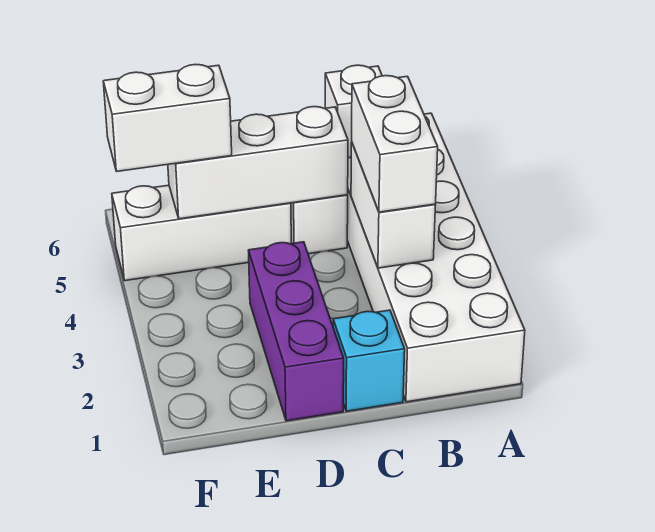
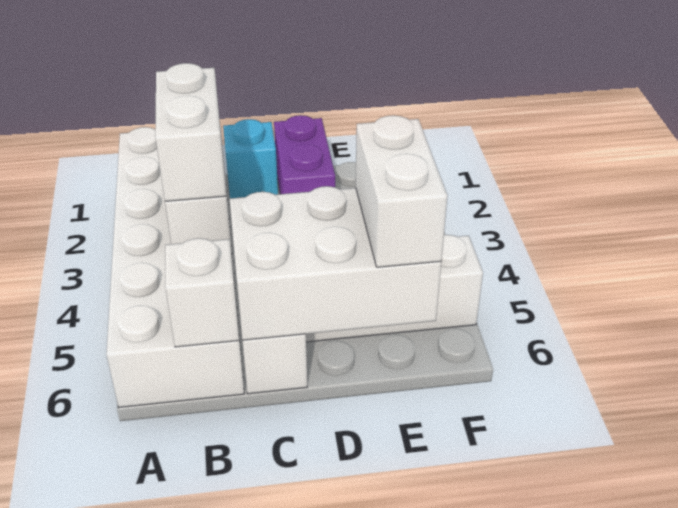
white brick C5:E5 level 2 -> white brick C5:E6 level 2
purple brick D1:D3 level 1 -> purple brick D1:D2 level 1
white brick E5:F5 level 3 -> white brick E5:E6 level 3

